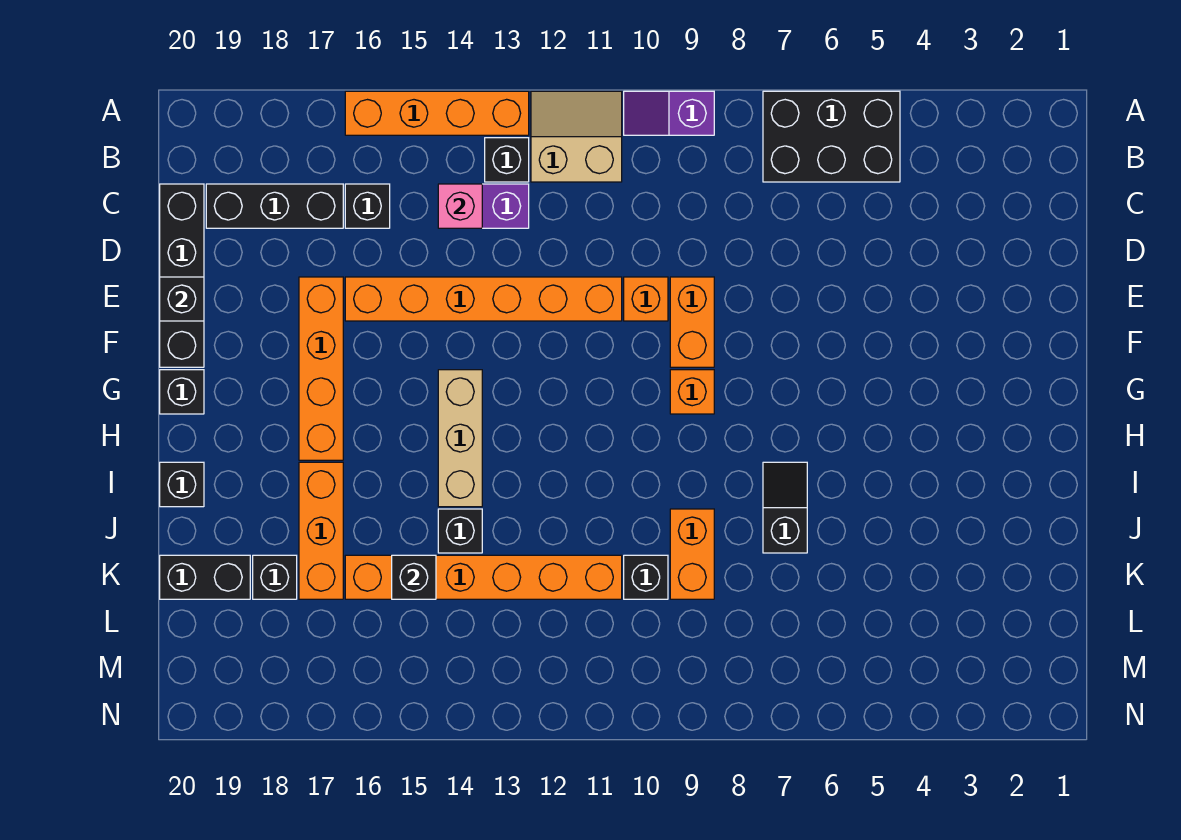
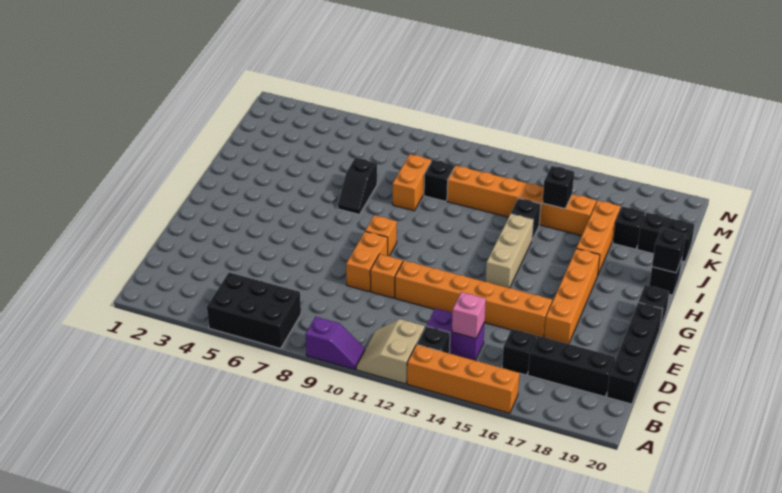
tan slope A11:B12 level 1 top B -> tan slope A11:B12 level 1 top 12
black brick E20 level 2 -> black brick I20 level 2

